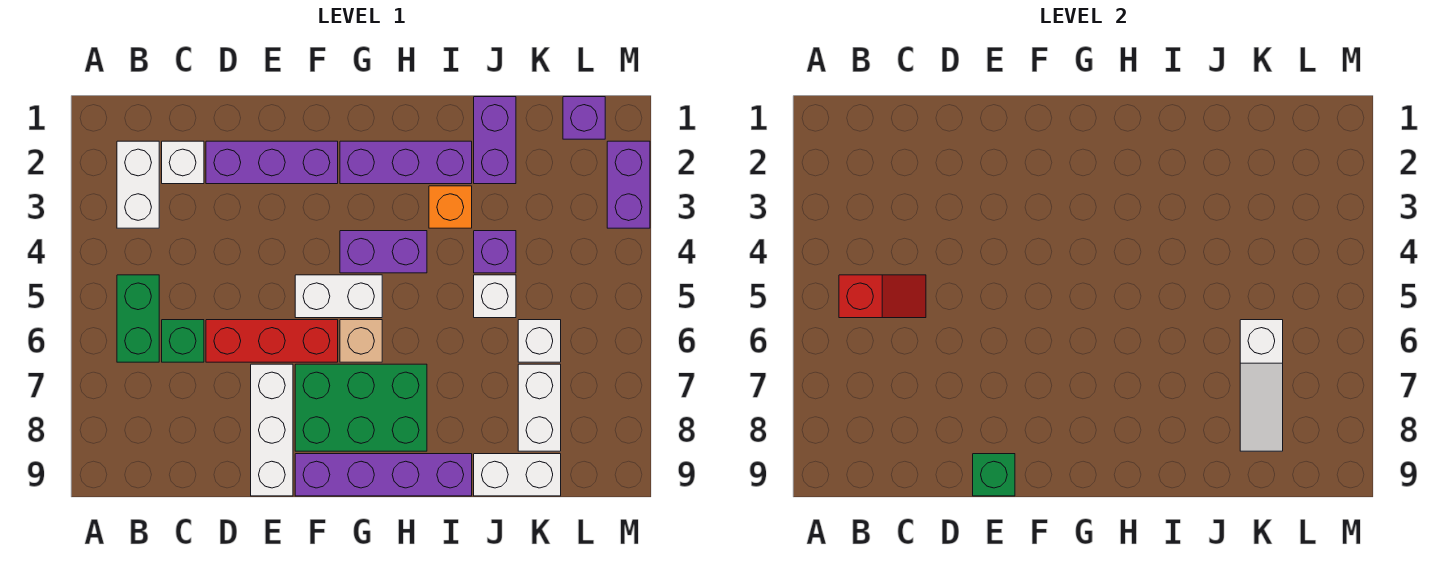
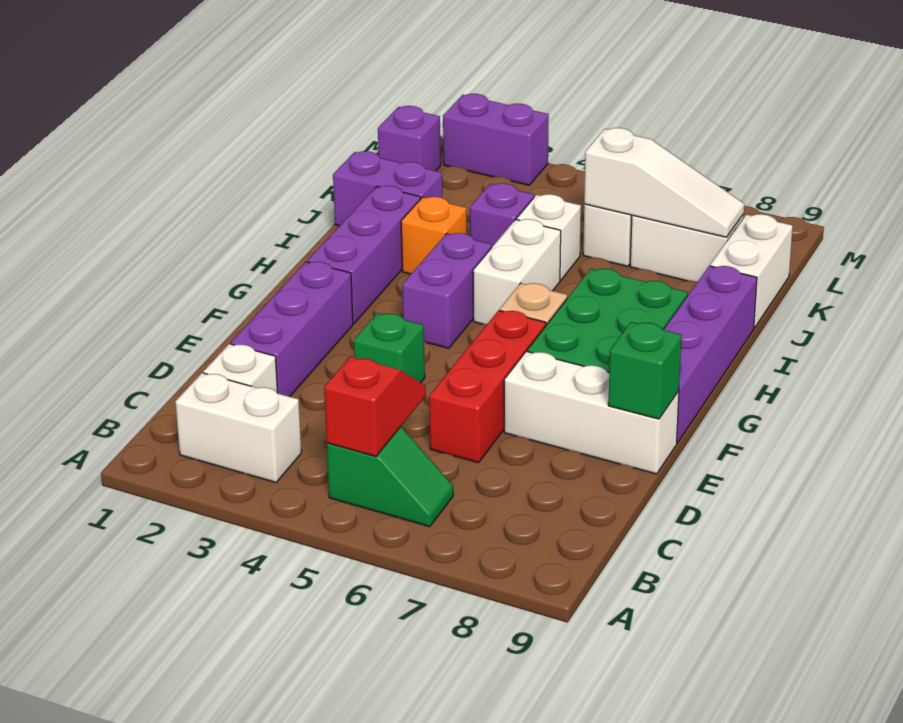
green brick B5:B6 level 1 -> green slope B5:B6 level 1 top 5
green brick C6 level 1 -> green brick E4 level 1
white brick F5:G5 level 1 -> white brick H5:I5 level 1

